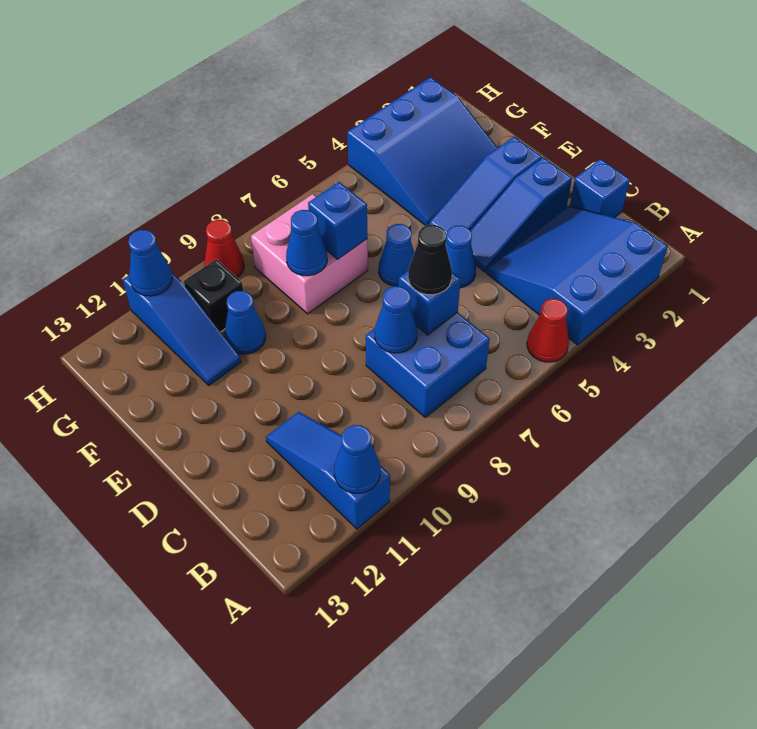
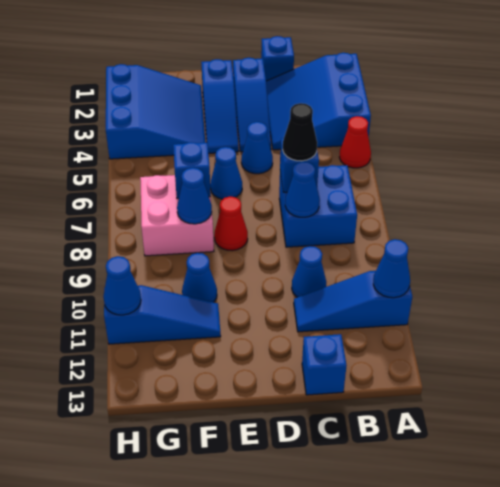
none -> blue cone C10 level 1
none -> blue brick C13 level 1
black brick G10 level 1 -> none
red cone H9 level 1 -> red cone E8 level 1

